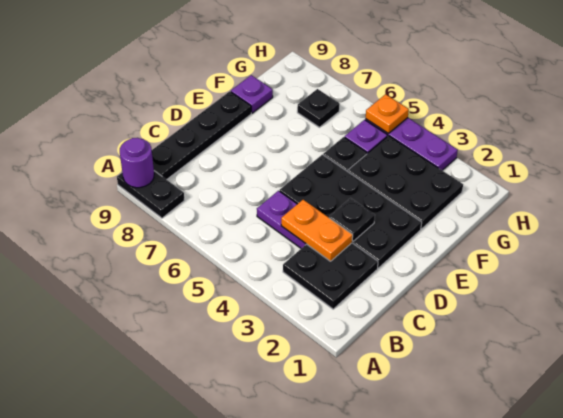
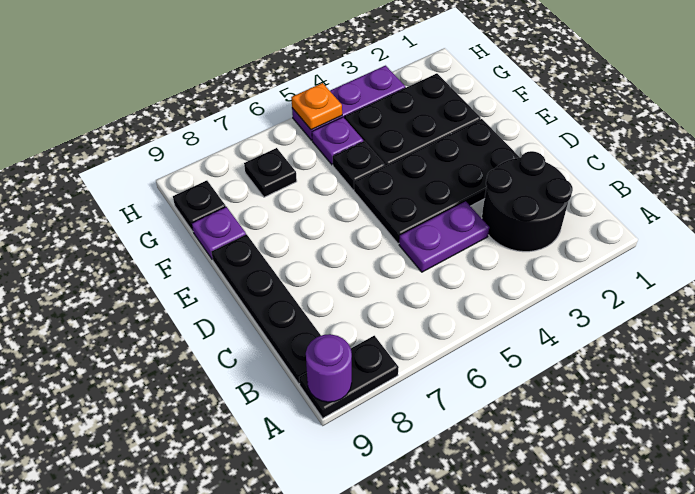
black plate B2:C3 level 1 -> black round brick B2:C3 level 1
orange plate C3:C4 level 2 -> none
black plate D3 level 2 -> black plate G9 level 1

